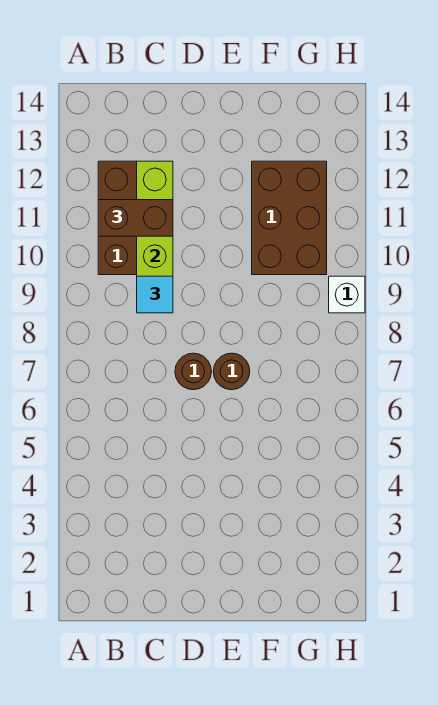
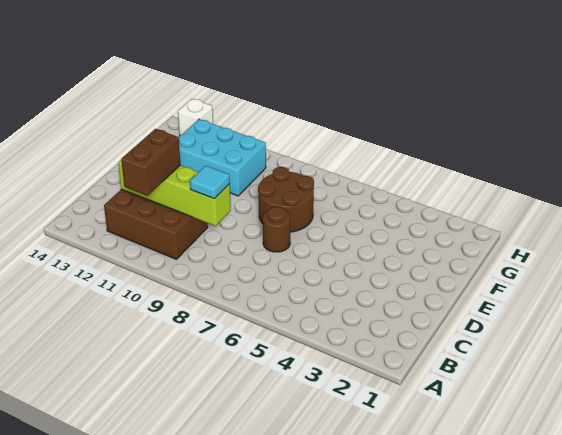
brown round brick E7 level 1 -> brown round brick E7:F8 level 1
brown brick F10:G12 level 1 -> cyan brick F10:G12 level 1
white brick H9 level 1 -> white brick H13 level 1

